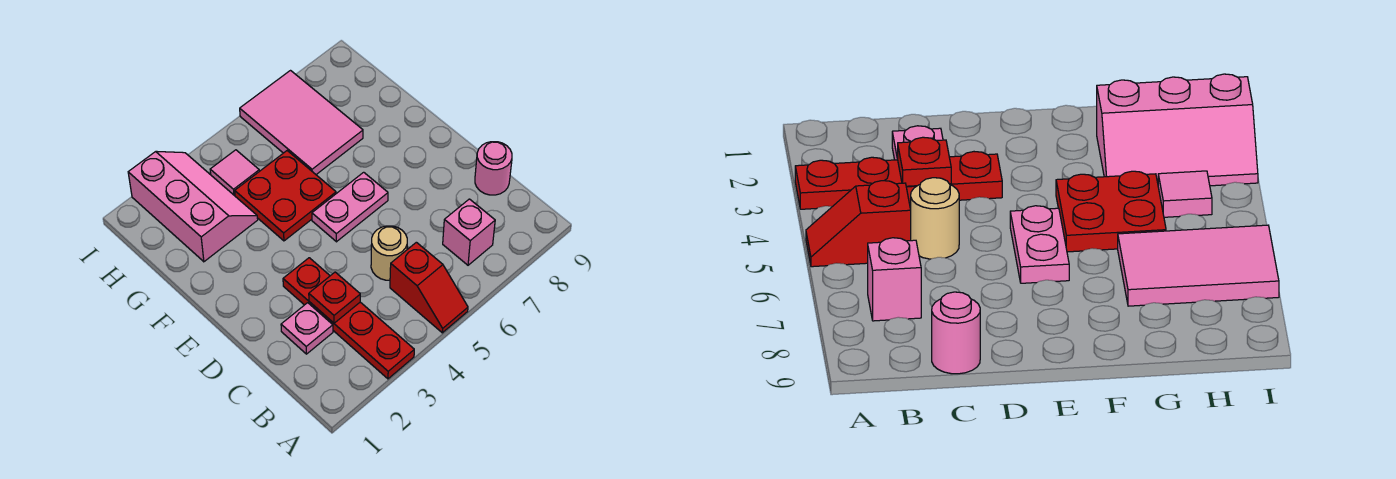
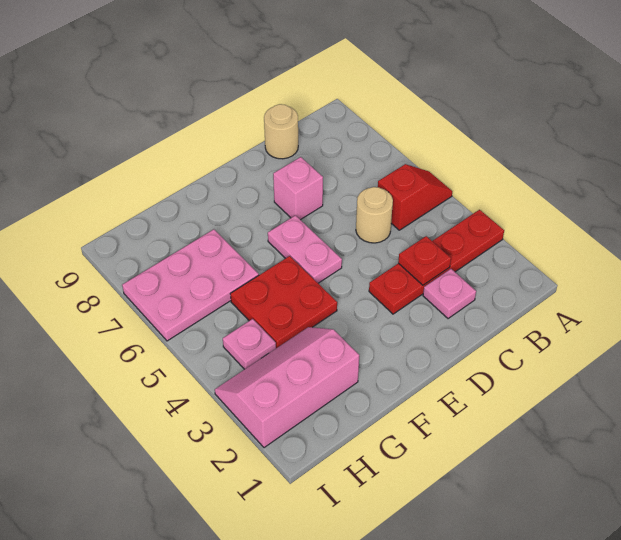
pink brick B7 level 1 -> pink brick D7 level 1
pink round brick C9 level 1 -> tan round brick C9 level 1
pink tile G6:I7 level 1 -> pink plate G6:I7 level 1
pink tile H4 level 1 -> pink plate H4 level 1

